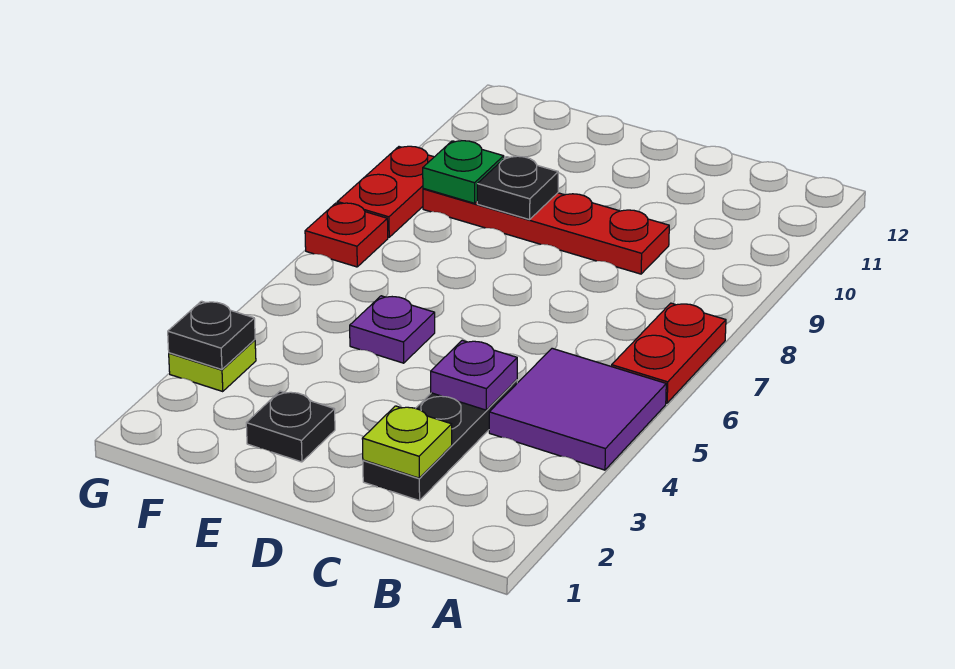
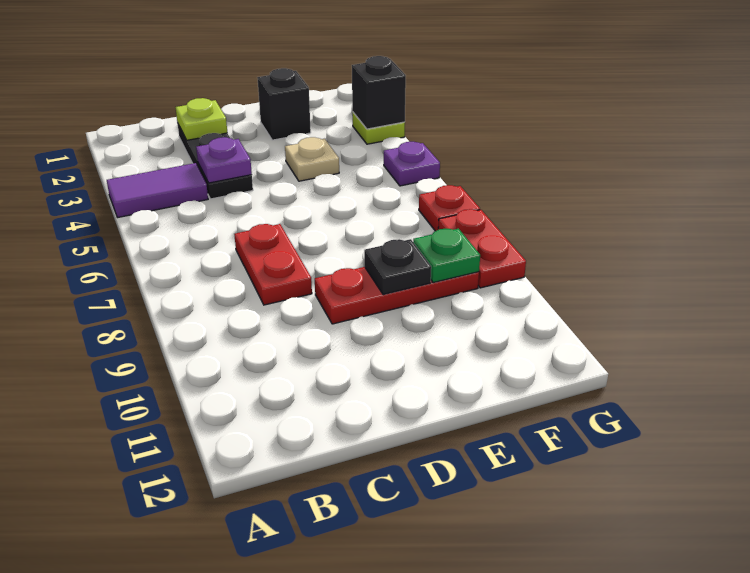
purple tile A4:B5 level 1 -> purple tile A4:B4 level 1
red plate A6:A7 level 1 -> red plate C7:C8 level 1
red plate C9:F9 level 1 -> red plate D9:F9 level 1
black plate E2 level 1 -> black brick E2 level 1
none -> tan plate E4 level 1
purple plate E5 level 1 -> purple plate G5 level 1
black plate G3 level 2 -> black brick G3 level 2

